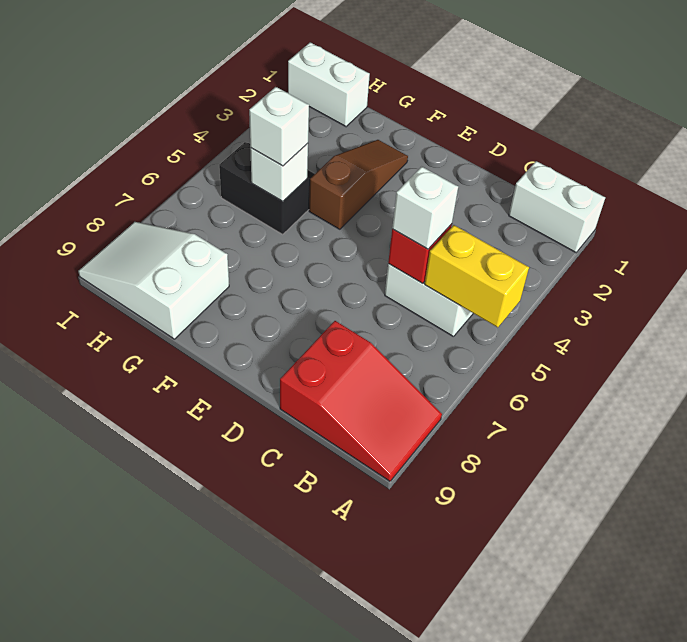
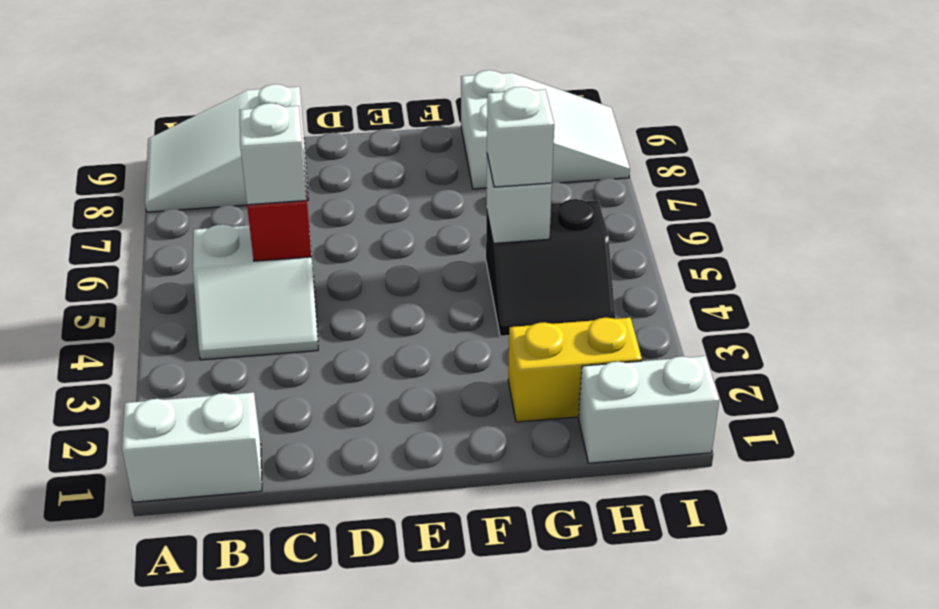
yellow brick A5:B5 level 2 -> yellow brick G2:H2 level 1
red slope A8:C9 level 1 top C -> white slope A8:C9 level 1 top C
brown slope F2:F4 level 1 top 4 -> none

